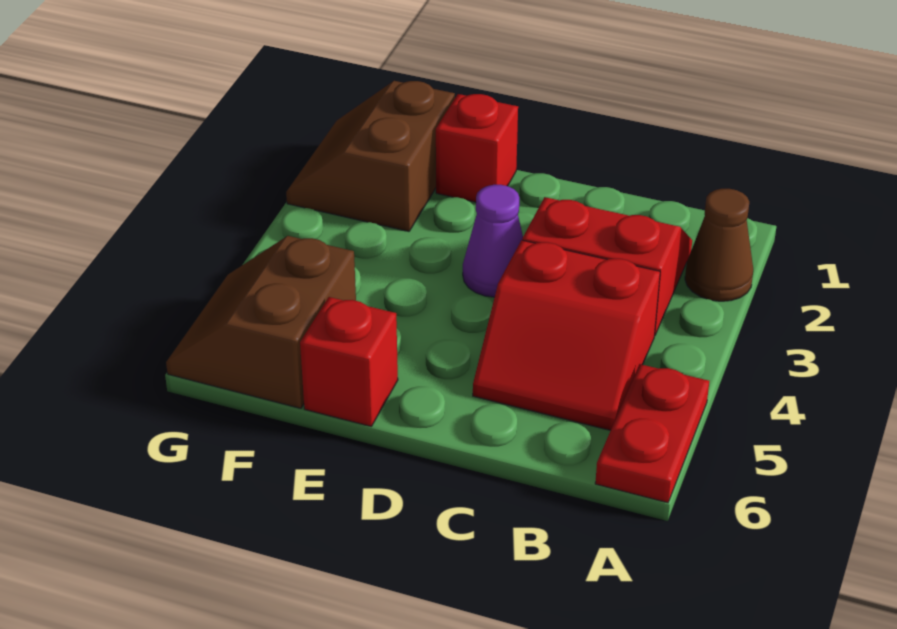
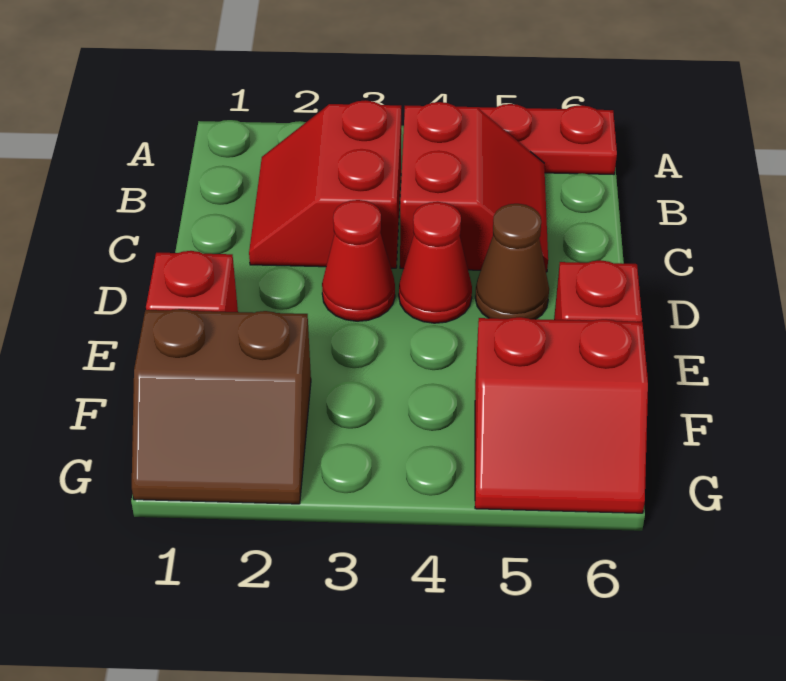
brown cone A2 level 1 -> brown cone D5 level 1
purple cone D3 level 1 -> red cone D3 level 1
none -> red cone D4 level 1
brown slope F5:G6 level 1 top F -> red slope F5:G6 level 1 top F

